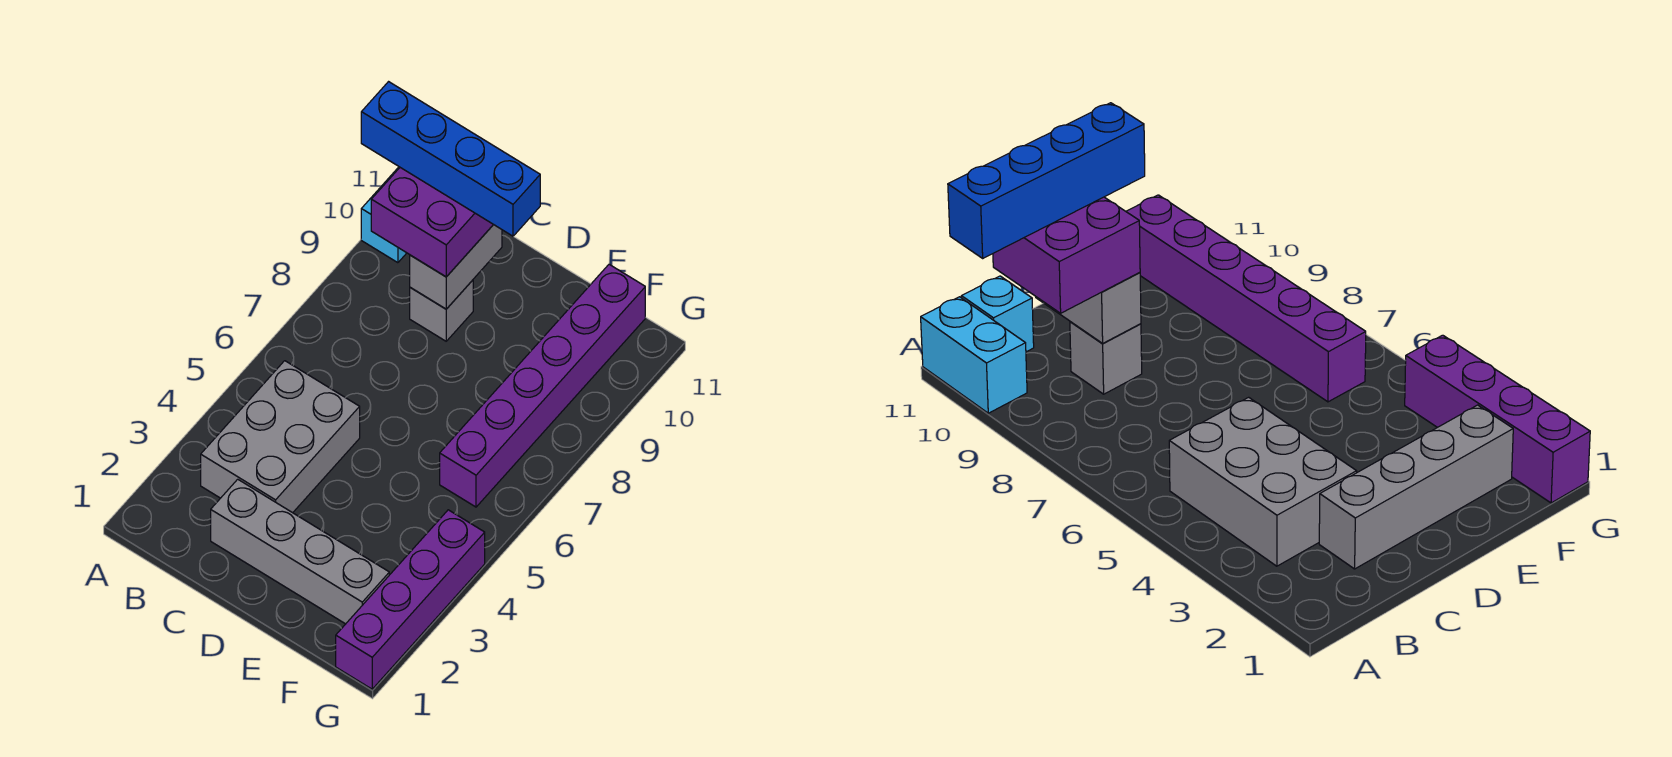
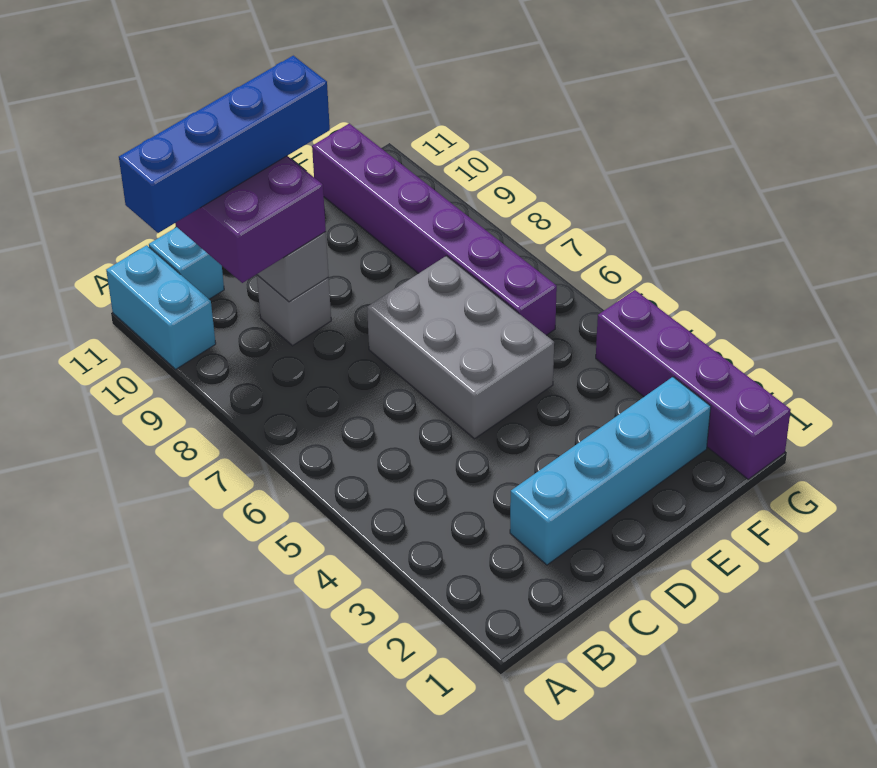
grey brick B3:C5 level 1 -> grey brick D5:E7 level 1
grey brick C2:F2 level 1 -> cyan brick C2:F2 level 1

